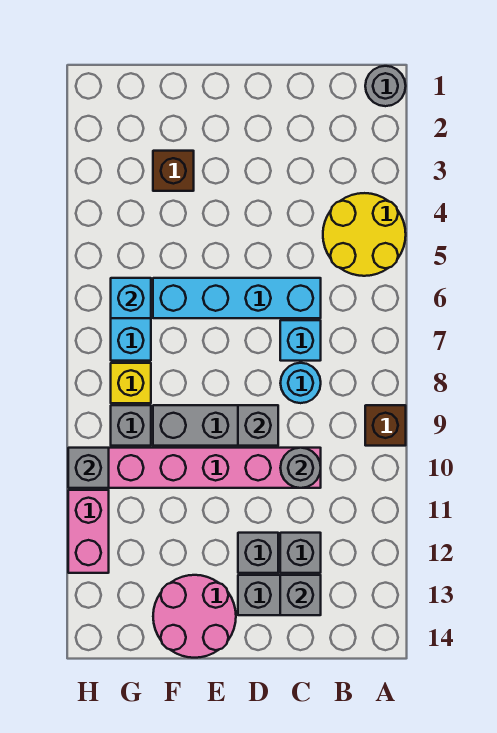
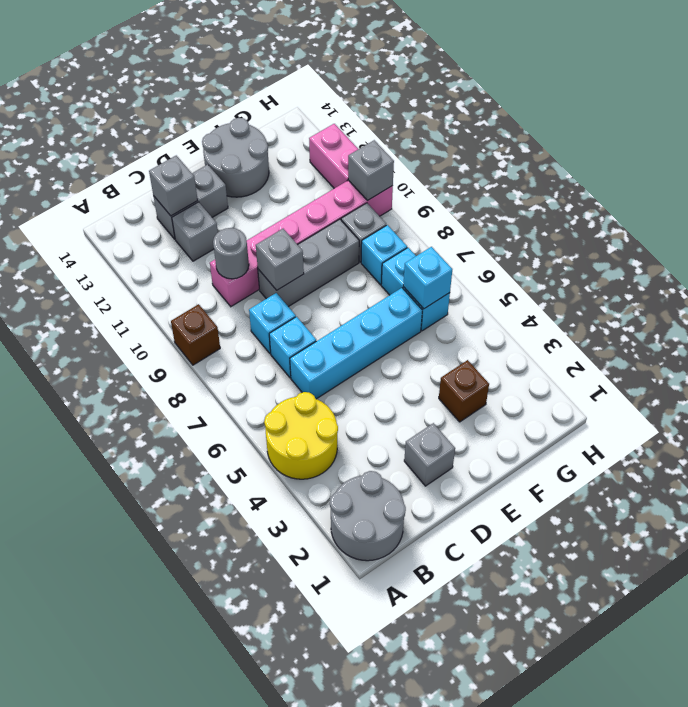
grey round brick A1 level 1 -> grey round brick A1:B2 level 1
cyan round brick C8 level 1 -> cyan brick C8 level 1
grey brick D12 level 1 -> grey brick D2 level 1
pink round brick E13:F14 level 1 -> grey round brick E13:F14 level 1
yellow brick G8 level 1 -> cyan brick G8 level 1

